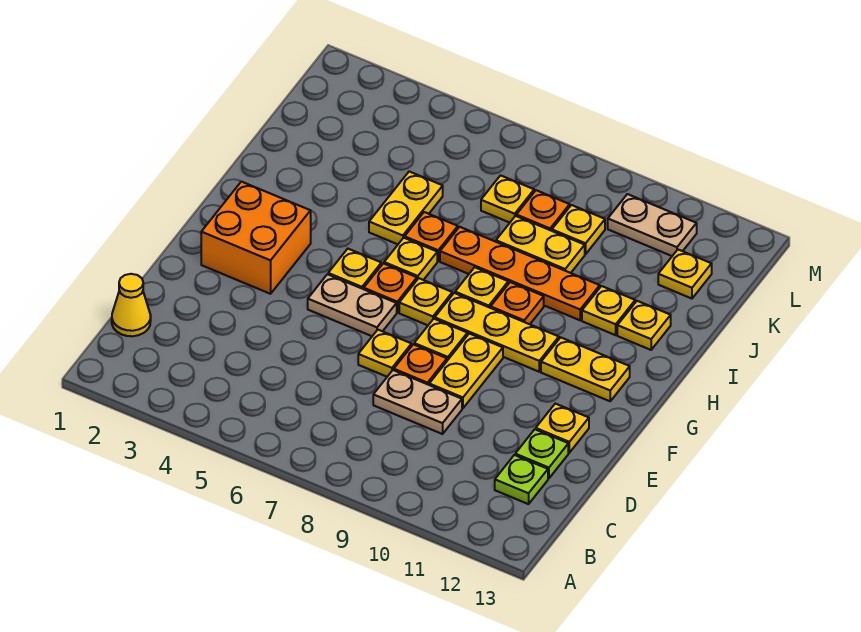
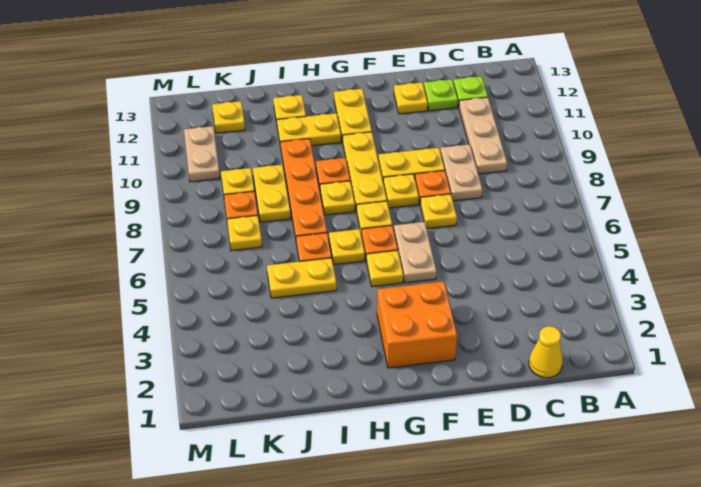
none -> tan plate C9:C11 level 1
yellow plate I11 level 1 -> yellow plate H11:I11 level 1

